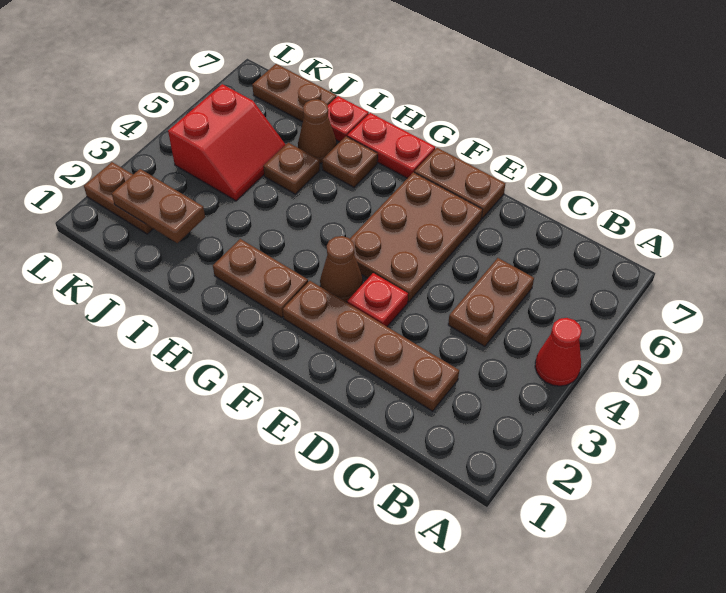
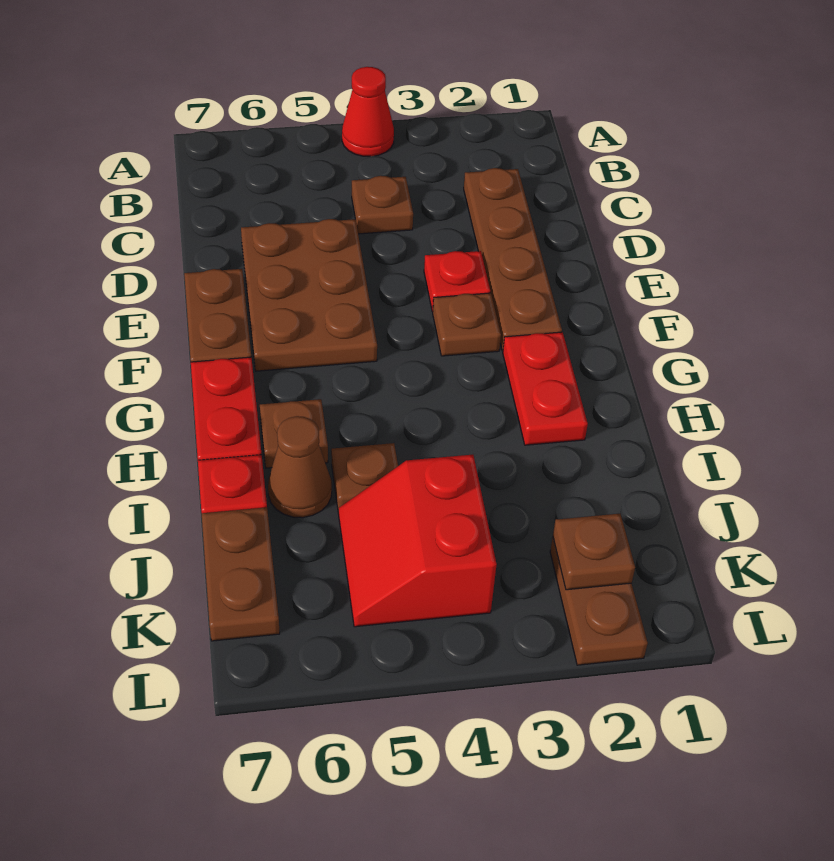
brown plate C4:C5 level 1 -> brown plate C4 level 1
brown plate E4:F6 level 1 -> brown plate D5:F6 level 1
brown cone F3 level 1 -> brown plate F3 level 1
brown plate G2:H2 level 1 -> red plate G2:H2 level 1
brown plate J2:K2 level 2 -> brown plate K2 level 2
red slope J4:K5 level 1 top K -> red slope J4:K5 level 1 top 4

